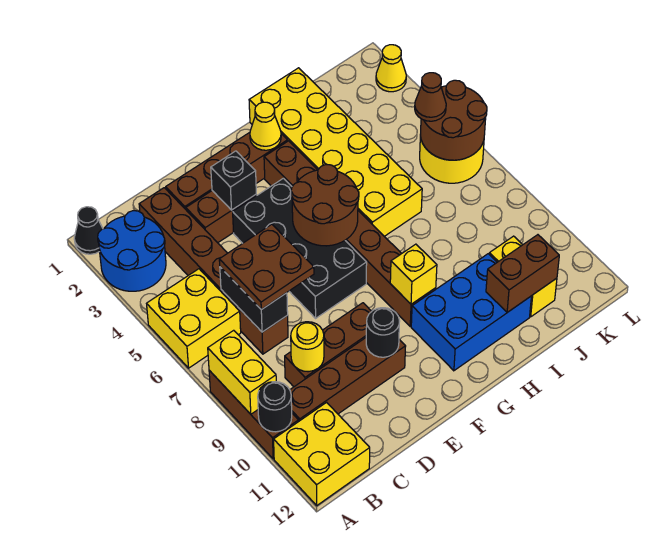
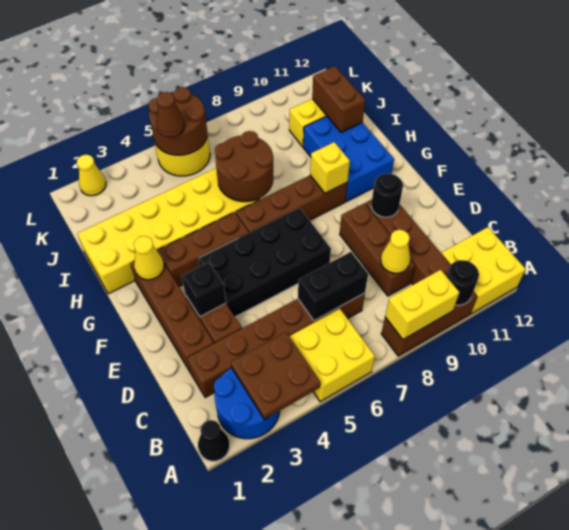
brown plate C6:D7 level 3 -> brown plate A3:B4 level 2
yellow round brick C9 level 2 -> yellow cone C9 level 2
brown round brick F5:G6 level 2 -> brown round brick H6:I7 level 2

